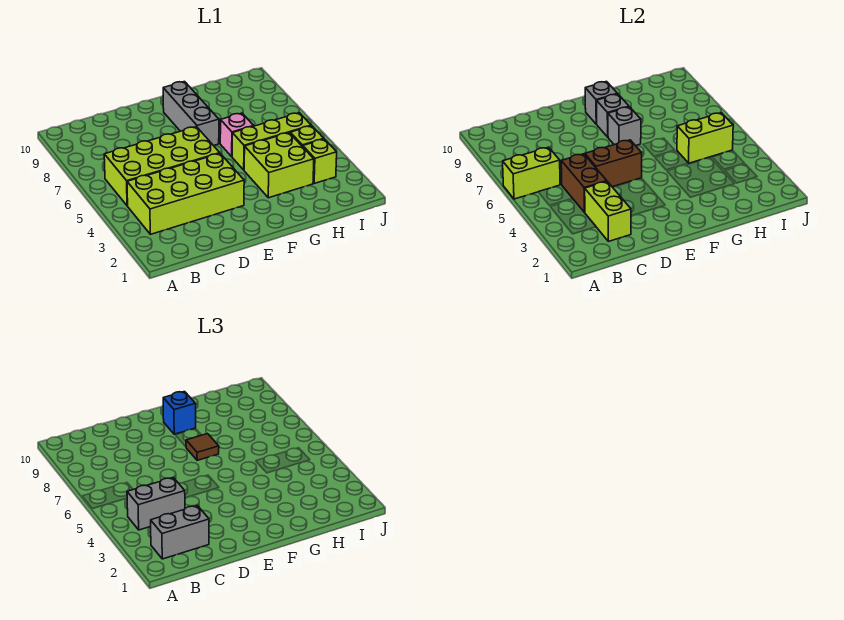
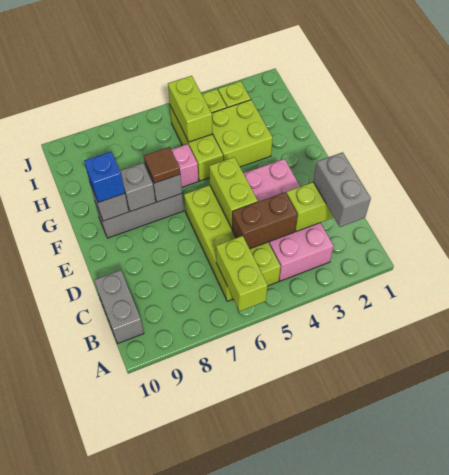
lime brick B3:E4 level 1 -> pink brick B3:E4 level 1
grey brick B4:C4 level 3 -> grey brick B10:C10 level 1
brown brick D5:E5 level 2 -> lime brick D5:E5 level 2

